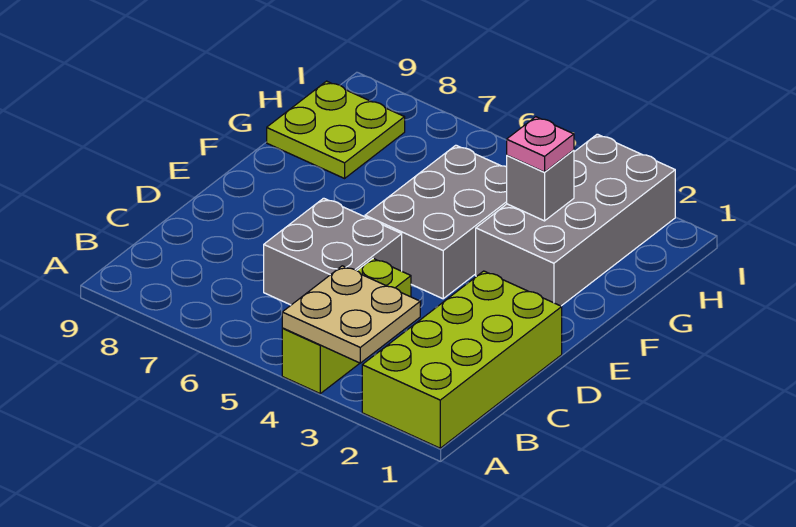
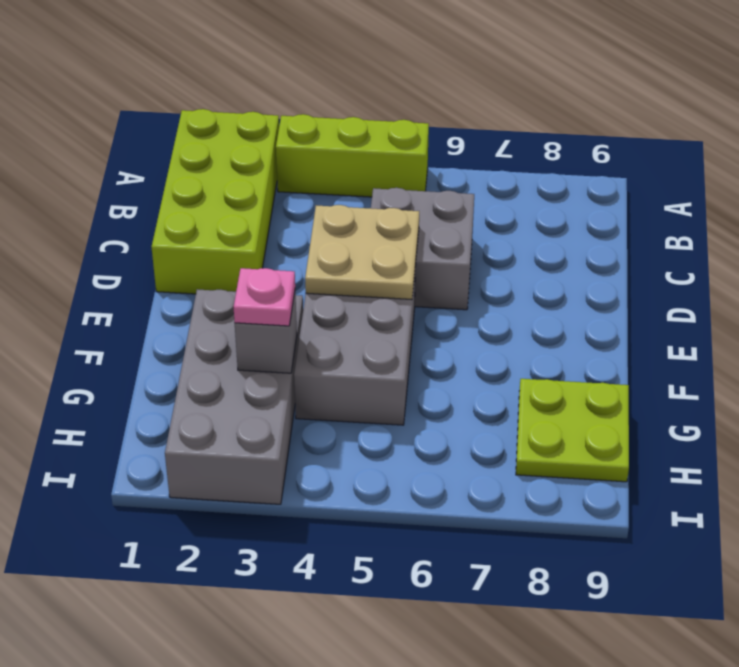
tan plate A3:B4 level 2 -> tan plate D4:E5 level 2
lime brick A4:C4 level 1 -> lime brick A3:A5 level 1

